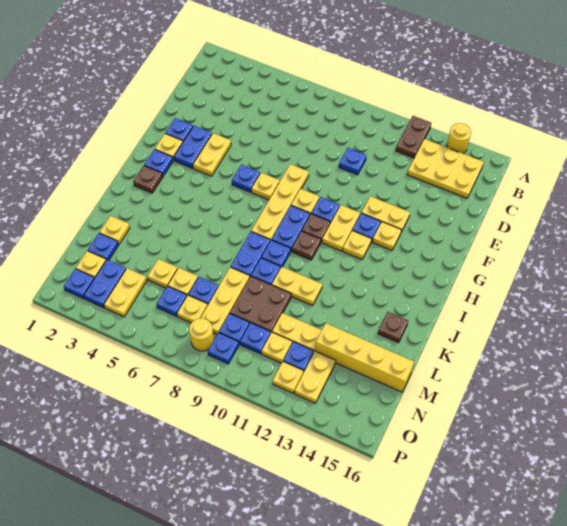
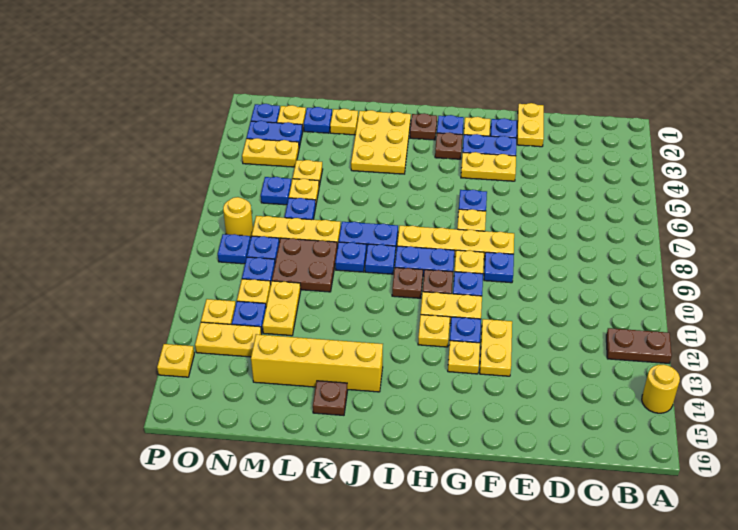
yellow plate B13:C15 level 1 -> yellow plate J2:K4 level 1
blue plate D10 level 1 -> blue plate F9 level 1
none -> brown plate H3 level 1
yellow plate K10:K11 level 1 -> yellow plate E1:E2 level 1
yellow brick M13:M16 level 1 -> yellow brick J14:M14 level 1
yellow plate N7 level 1 -> yellow plate P14 level 1

